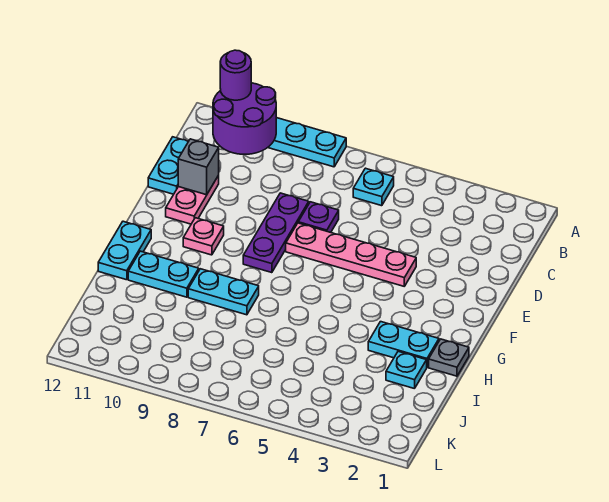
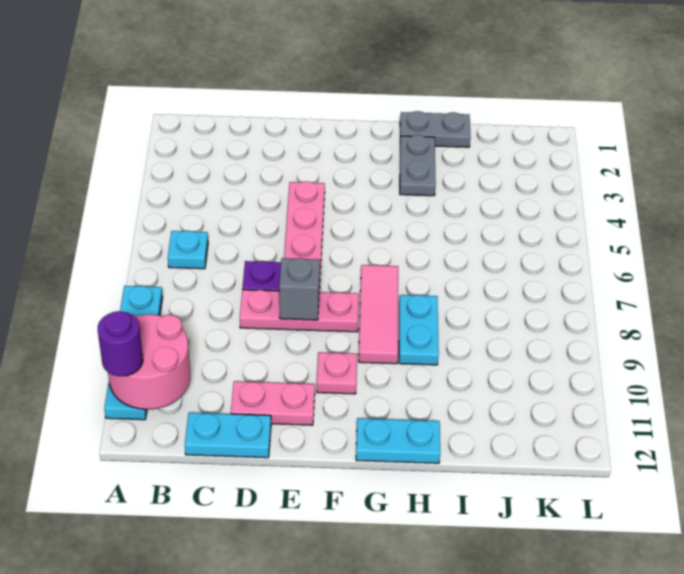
purple round brick A10:B11 level 2 -> pink round brick A10:B11 level 2
purple plate D8:F8 level 1 -> pink plate D8:F8 level 1
grey brick D11 level 2 -> grey brick E8 level 2
none -> pink tile G7:G9 level 1
grey plate H1 level 1 -> grey plate H1:I1 level 1
cyan plate H2:H3 level 1 -> grey plate H2:H3 level 1
cyan plate H10:H11 level 1 -> none
cyan plate I2 level 1 -> none

